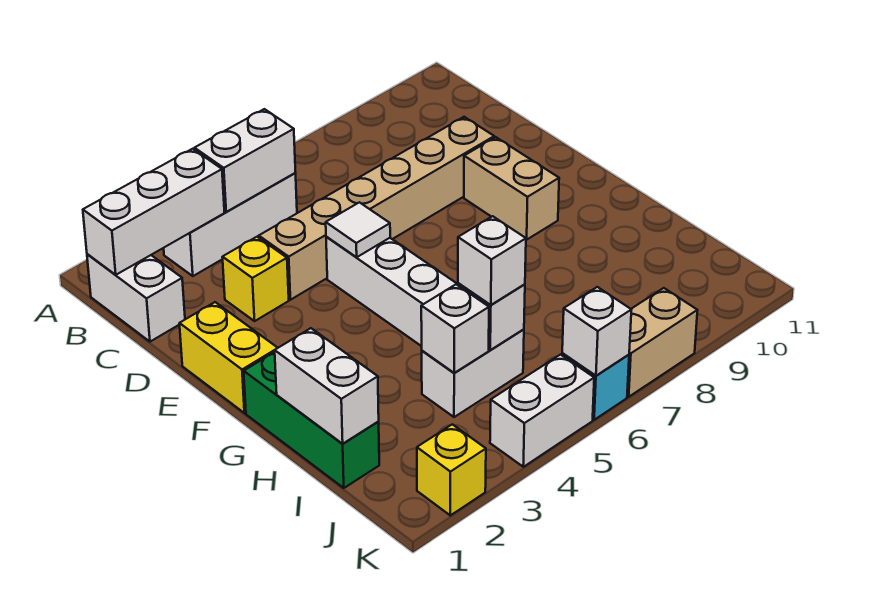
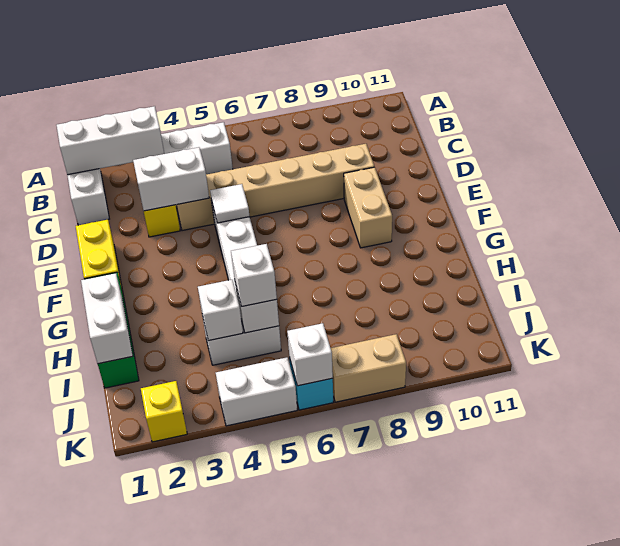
white brick B4:B5 level 2 -> white brick D3:D4 level 2

